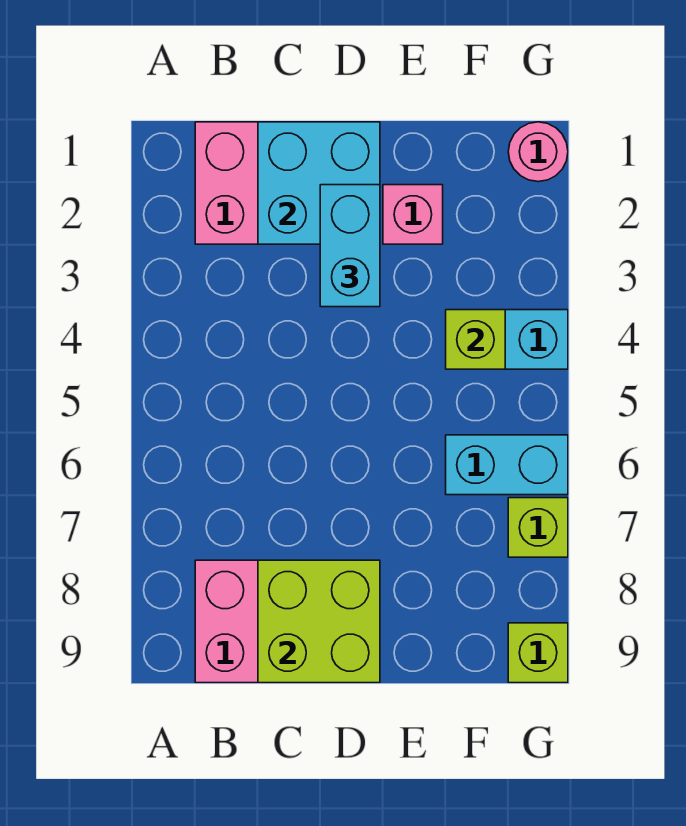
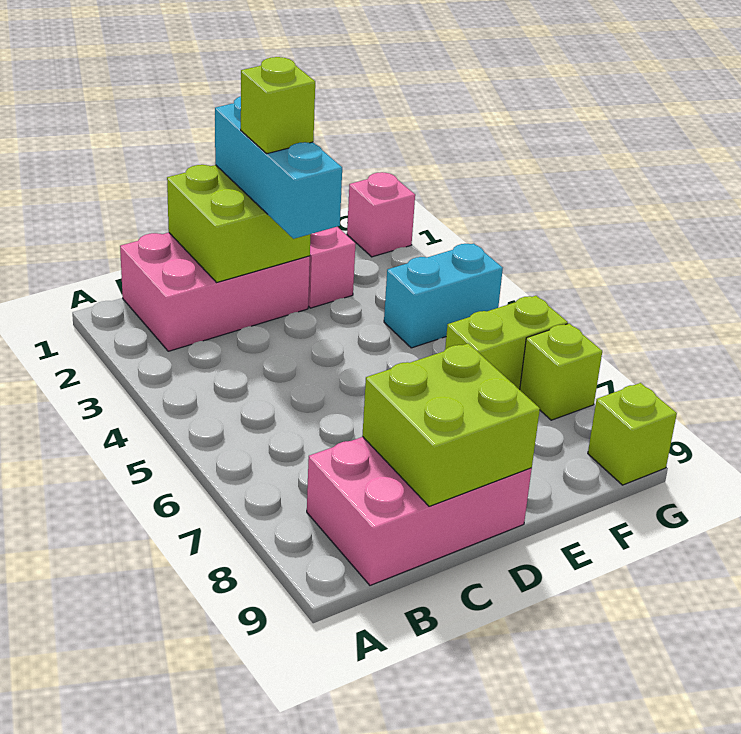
cyan brick C1:D2 level 2 -> lime brick C1:D2 level 2
cyan brick D2:D3 level 3 -> cyan brick D1:D3 level 3
lime brick F4 level 2 -> lime brick D2 level 4
cyan brick F6:G6 level 1 -> lime brick F6:G6 level 1
pink round brick G1 level 1 -> pink brick G1 level 1

